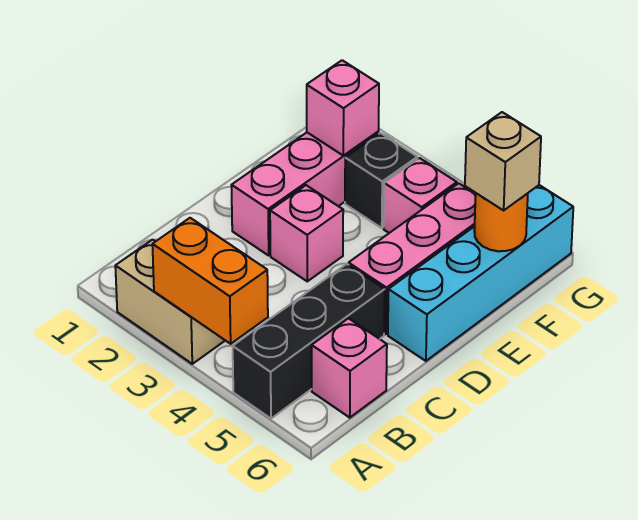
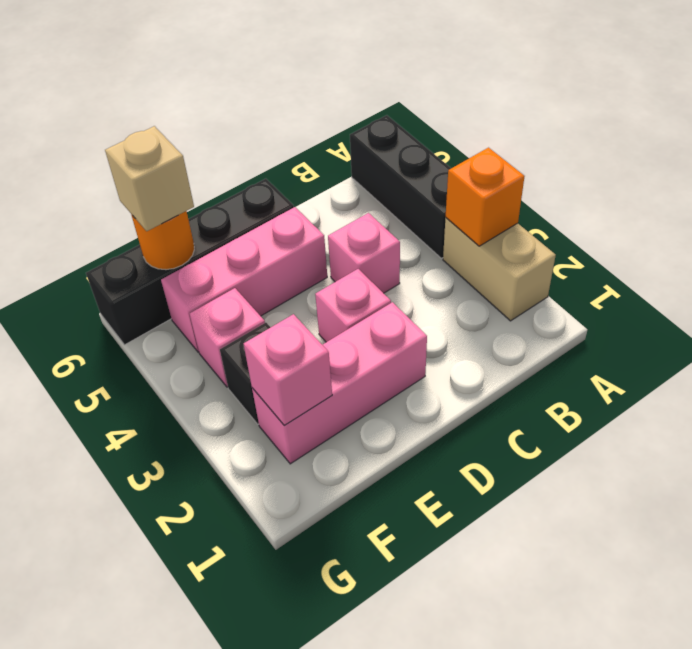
orange brick A3:A4 level 2 -> orange brick A3 level 2
black brick A5:C5 level 1 -> black brick A4:A6 level 1
pink brick B6 level 1 -> pink brick C4 level 1
cyan brick D6:G6 level 1 -> black brick D6:G6 level 1

